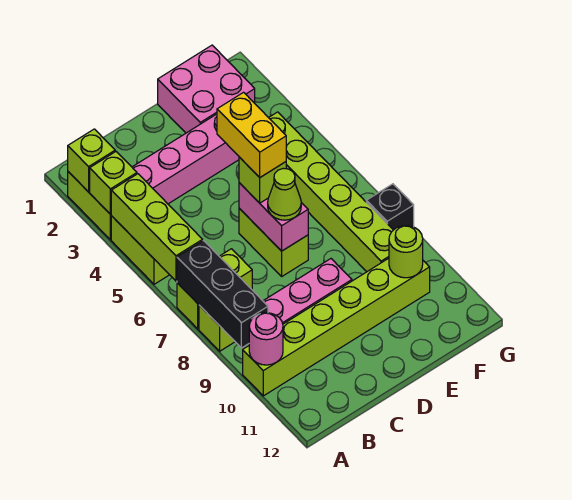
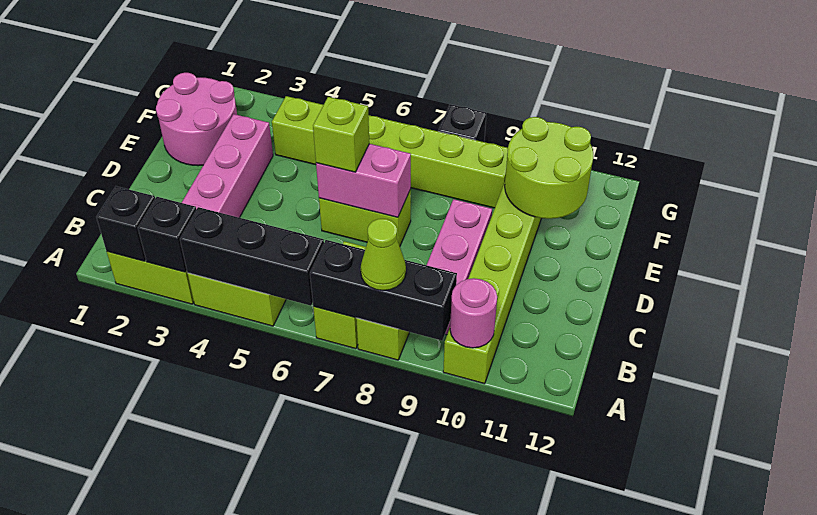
lime brick A2 level 2 -> black brick A2 level 2
lime brick A3 level 2 -> black brick A3 level 2
lime brick A4:A6 level 2 -> black brick A4:A6 level 2
yellow brick D5:D6 level 4 -> none
lime cone D7 level 3 -> lime cone A8 level 3
pink brick E1:F2 level 1 -> pink round brick E1:F2 level 1
lime round brick F10 level 2 -> lime round brick E10:F11 level 2

